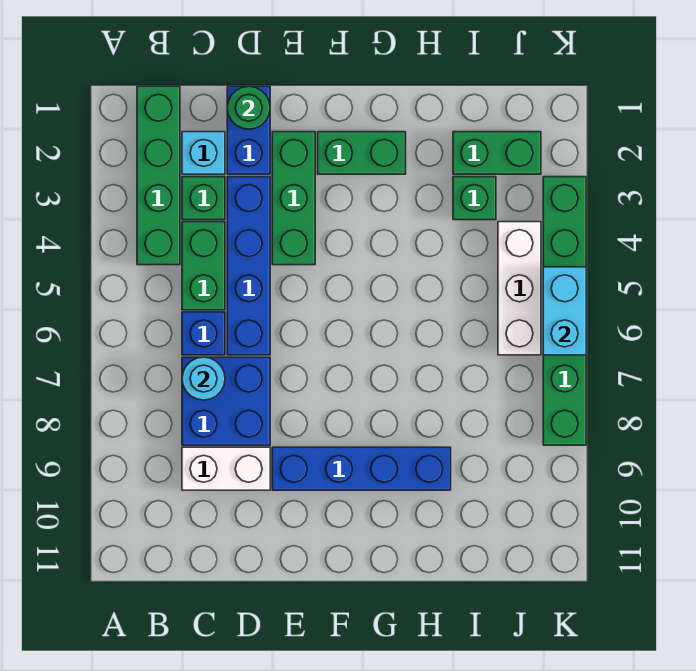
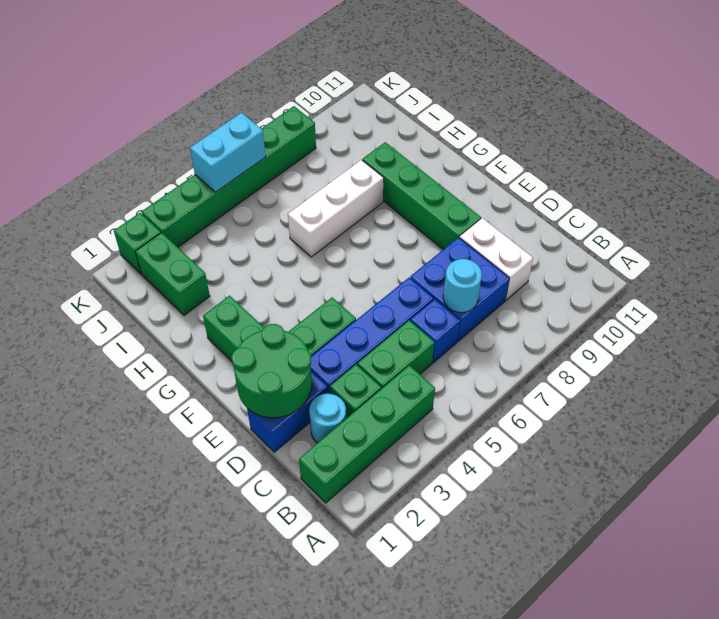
cyan brick C2 level 1 -> cyan round brick C2 level 1
green round brick D1 level 2 -> green round brick D1:E2 level 2
blue brick E9:H9 level 1 -> green brick E9:H9 level 1
green brick I3 level 1 -> green brick K2 level 1
white brick J4:J6 level 1 -> white brick H6:H8 level 1

